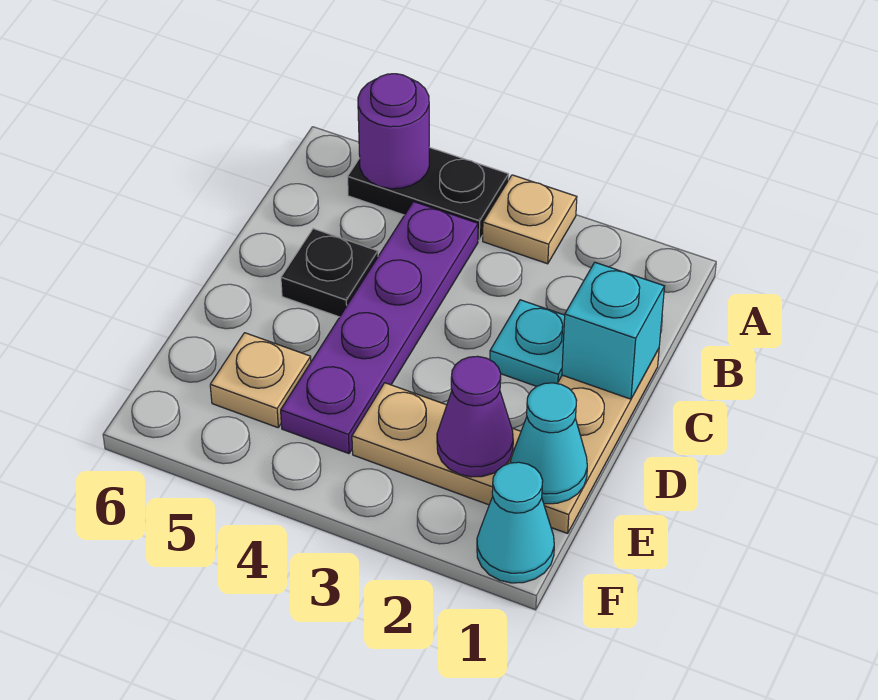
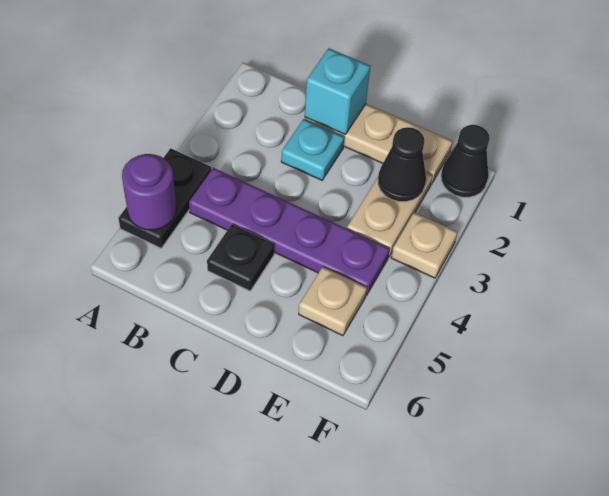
tan plate A3 level 1 -> tan plate F3 level 1
cyan cone E1 level 2 -> none
purple cone E2 level 2 -> black cone E2 level 2
cyan cone F1 level 1 -> black cone F1 level 1

